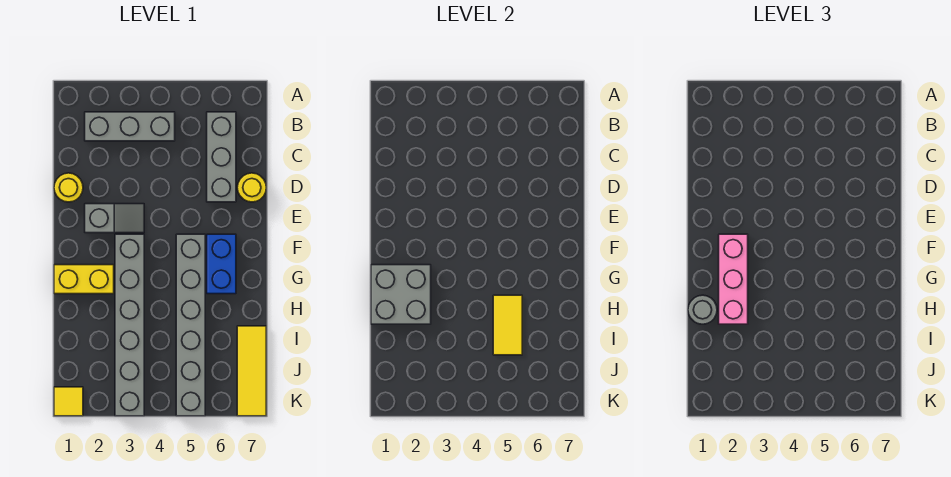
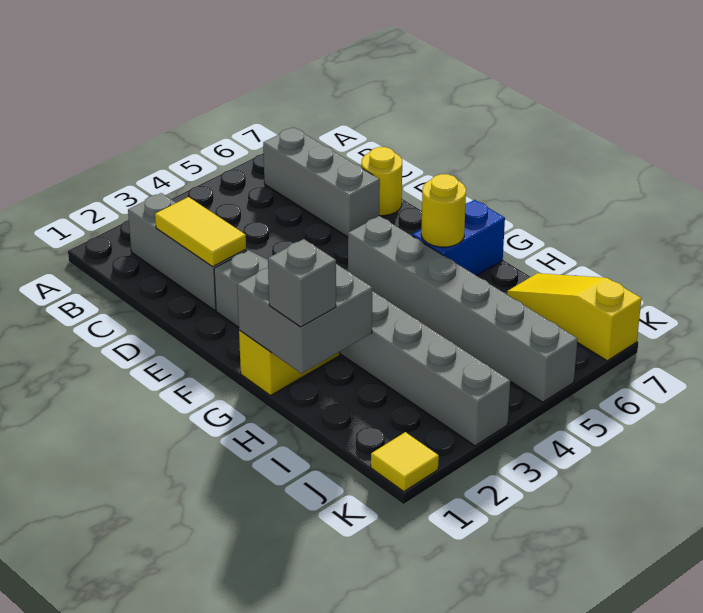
grey brick B2:B4 level 1 -> grey brick B2:D2 level 1
yellow round brick D1 level 1 -> yellow round brick G6 level 2
pink brick F2:H2 level 3 -> none
blue brick F6:G6 level 1 -> blue brick G6:G7 level 1
grey round brick H1 level 3 -> grey brick H1 level 3
yellow tile H5:I5 level 2 -> yellow tile C2:D2 level 2
yellow tile I7:K7 level 1 -> yellow slope I7:K7 level 1 top K

